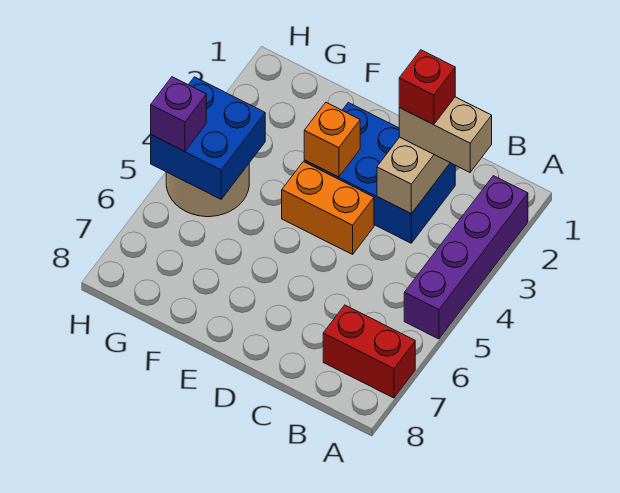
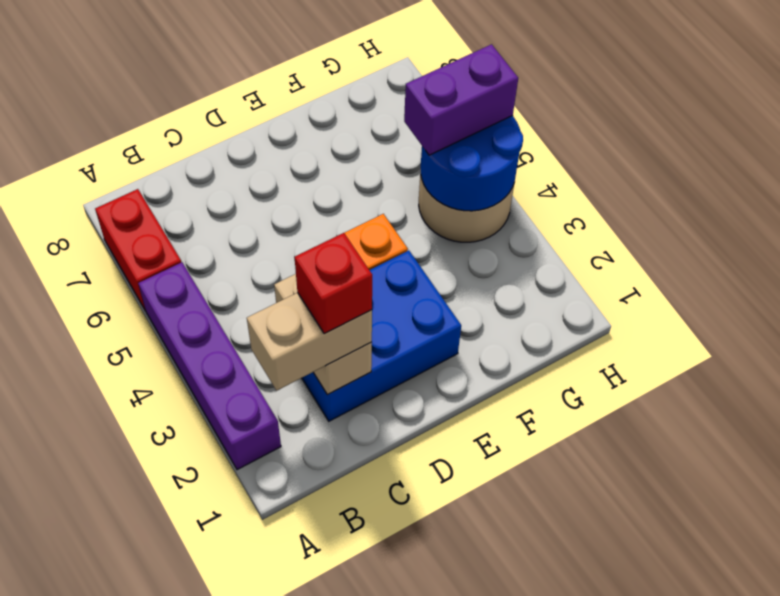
red brick A7:B7 level 1 -> red brick A6:A7 level 1
orange brick E3 level 2 -> none
blue brick G4:H5 level 2 -> blue round brick G4:H5 level 2
purple brick H5 level 3 -> purple brick G5:H5 level 3

